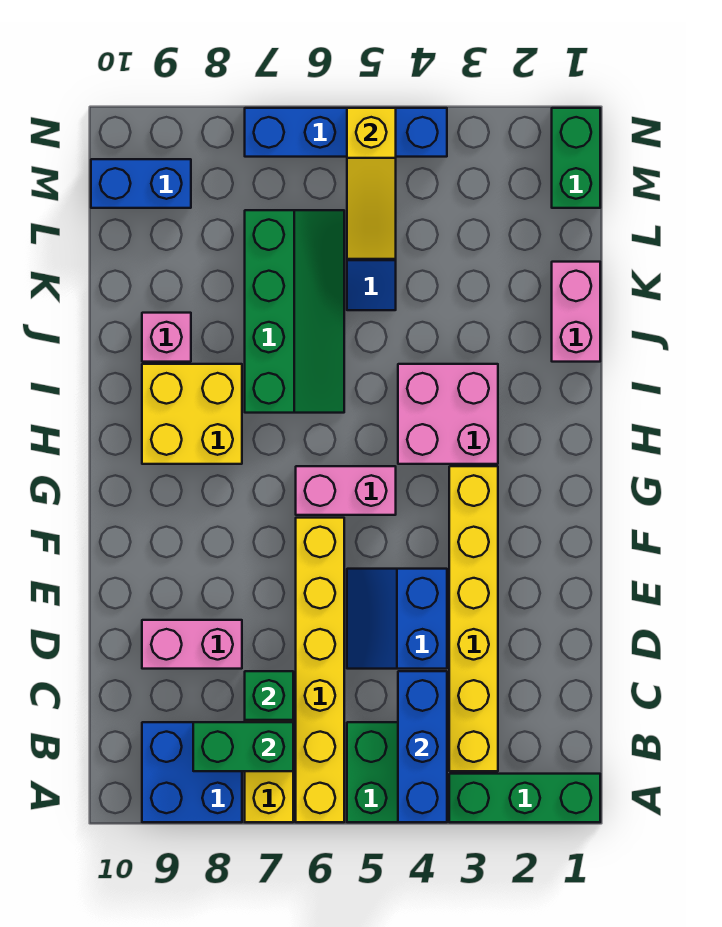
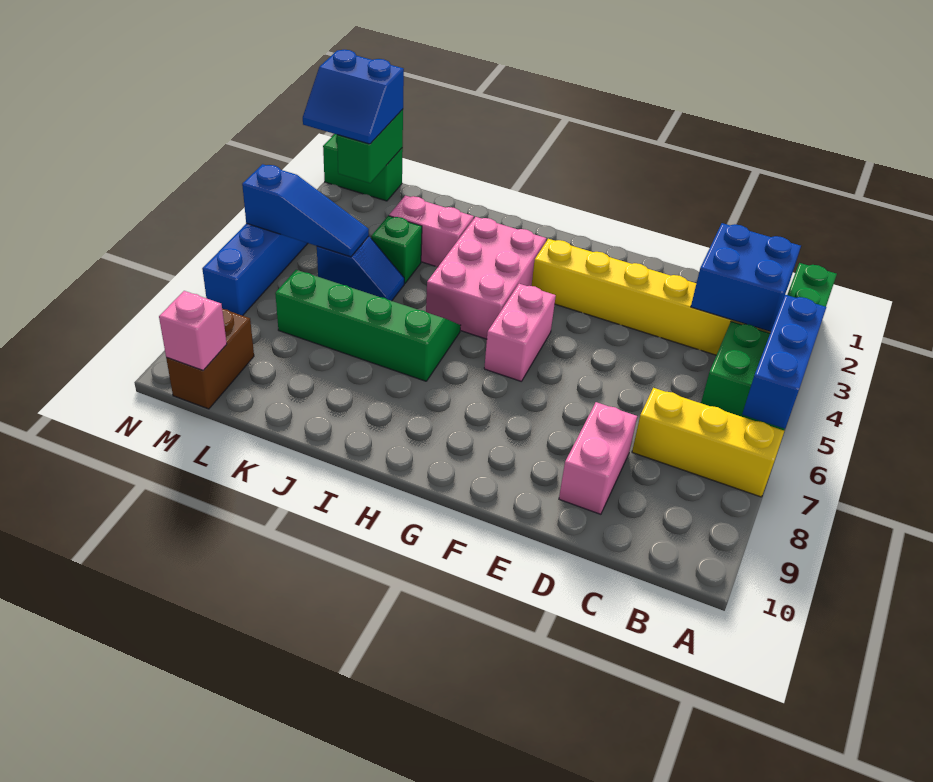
blue brick A4:C4 level 2 -> blue brick A4:A6 level 2
yellow brick A6:F6 level 1 -> none
blue brick A8:B9 level 1 -> blue brick B2:C3 level 2
green brick B7:B8 level 2 -> green brick M1:M2 level 2
green brick C7 level 2 -> green brick K4 level 1
blue slope D4:E5 level 1 top 4 -> blue slope M1:N2 level 3 top 1
pink brick H3:I4 level 1 -> pink brick H3:I5 level 1
yellow brick H8:I9 level 1 -> none
pink brick J1:K1 level 1 -> pink brick J3:K3 level 1
pink brick J9 level 1 -> pink brick M10 level 2
yellow slope L5:N5 level 2 top N -> blue slope L5:N5 level 2 top N
blue brick M9:M10 level 1 -> brown brick M9:M10 level 1

